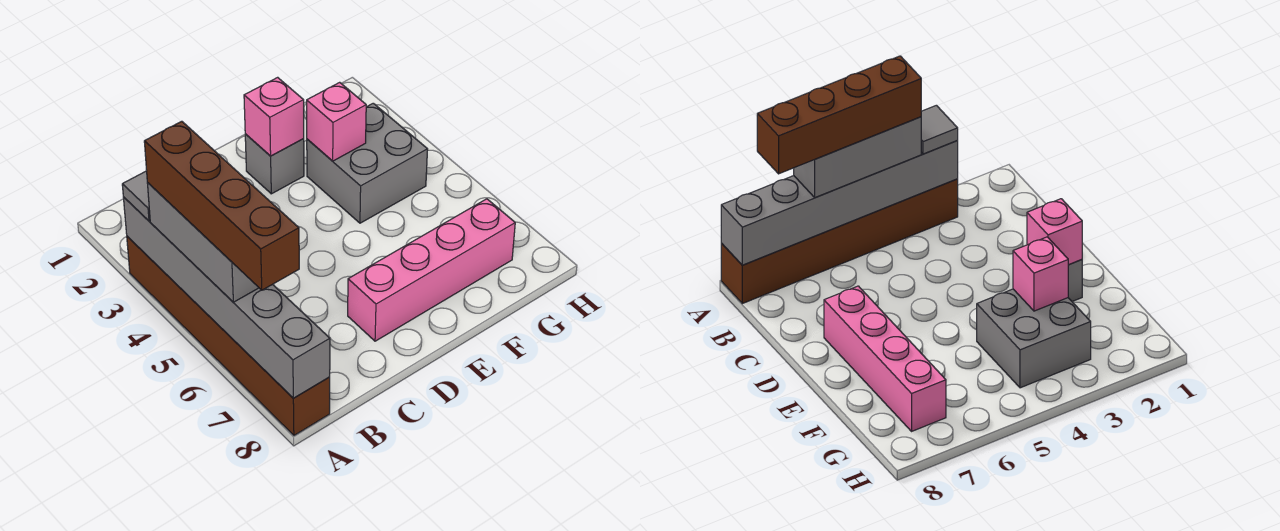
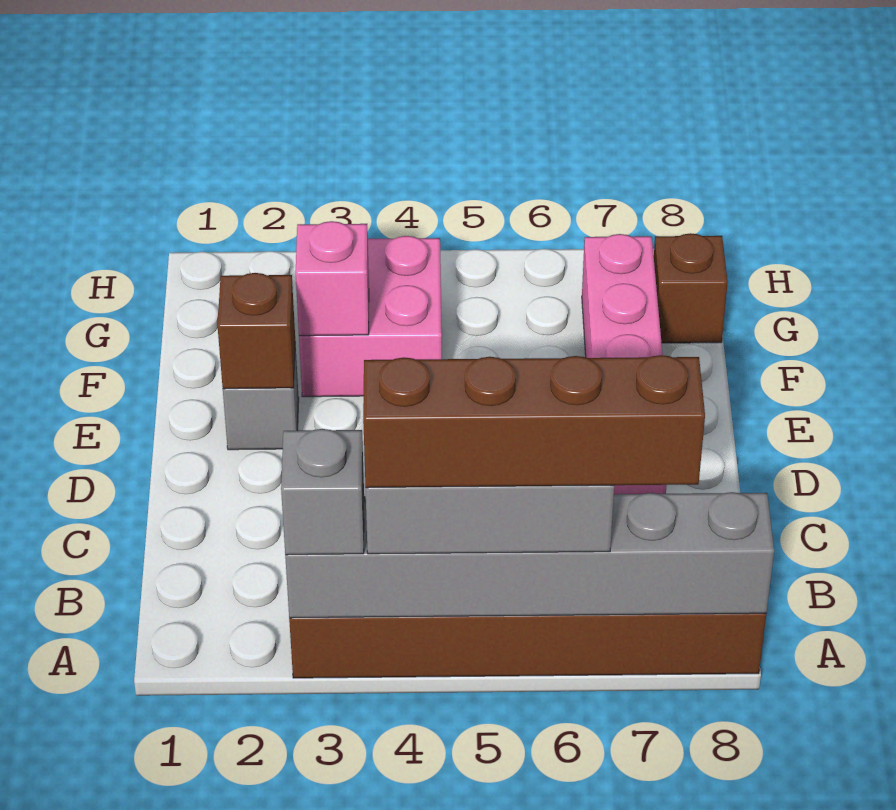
grey tile A3 level 3 -> grey brick A3 level 3
pink brick E2 level 2 -> brown brick E2 level 2
grey brick F3:G4 level 1 -> pink brick F3:G4 level 1
none -> brown brick G8 level 1

